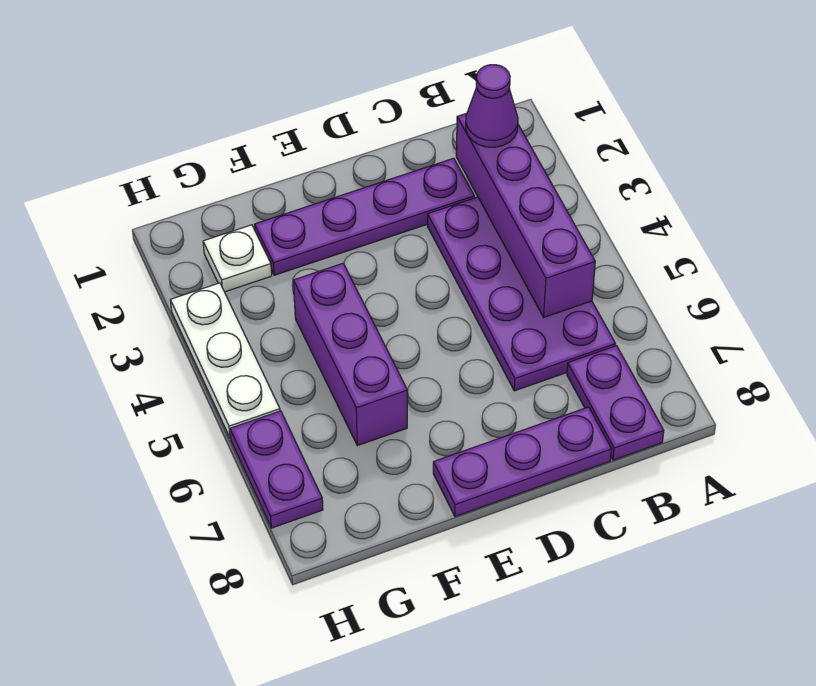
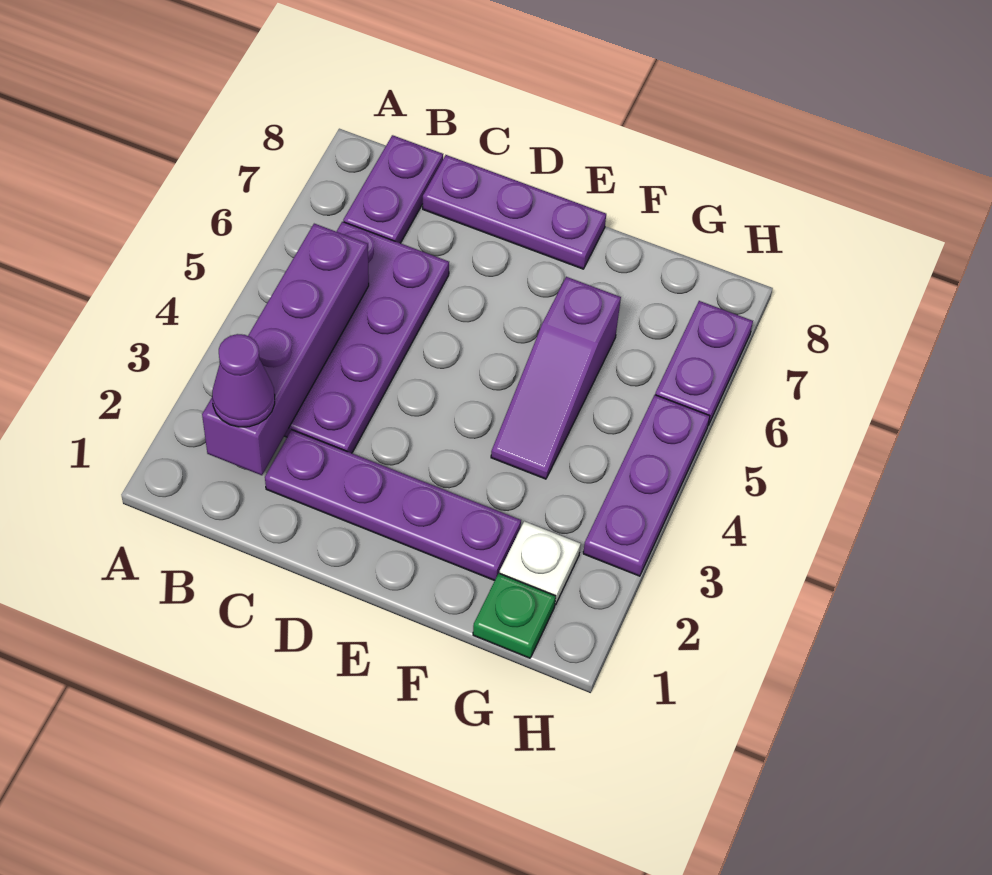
purple brick F4:F6 level 1 -> purple slope F4:F6 level 1 top 6
none -> green plate G1 level 1
white plate H3:H5 level 1 -> purple plate H3:H5 level 1

